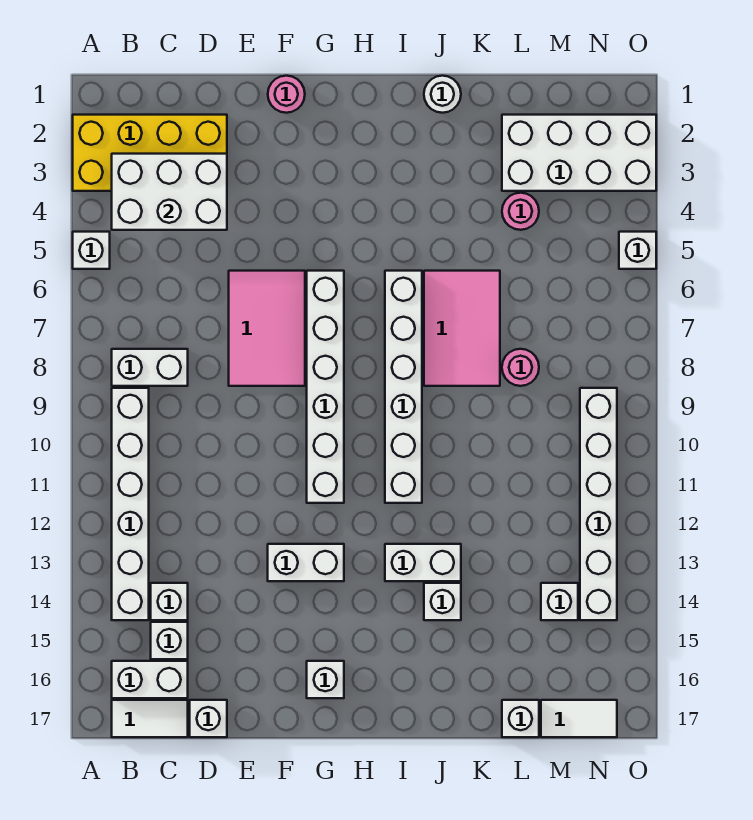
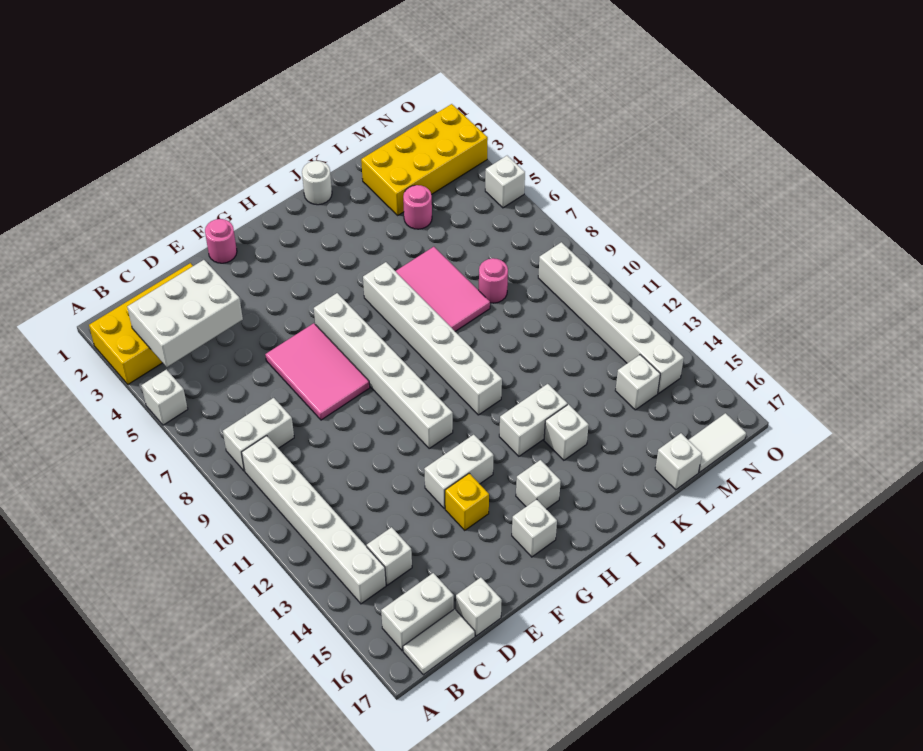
white brick C15 level 1 -> white brick H15 level 1
none -> yellow brick F14 level 1
white brick L2:O3 level 1 -> yellow brick L2:O3 level 1

